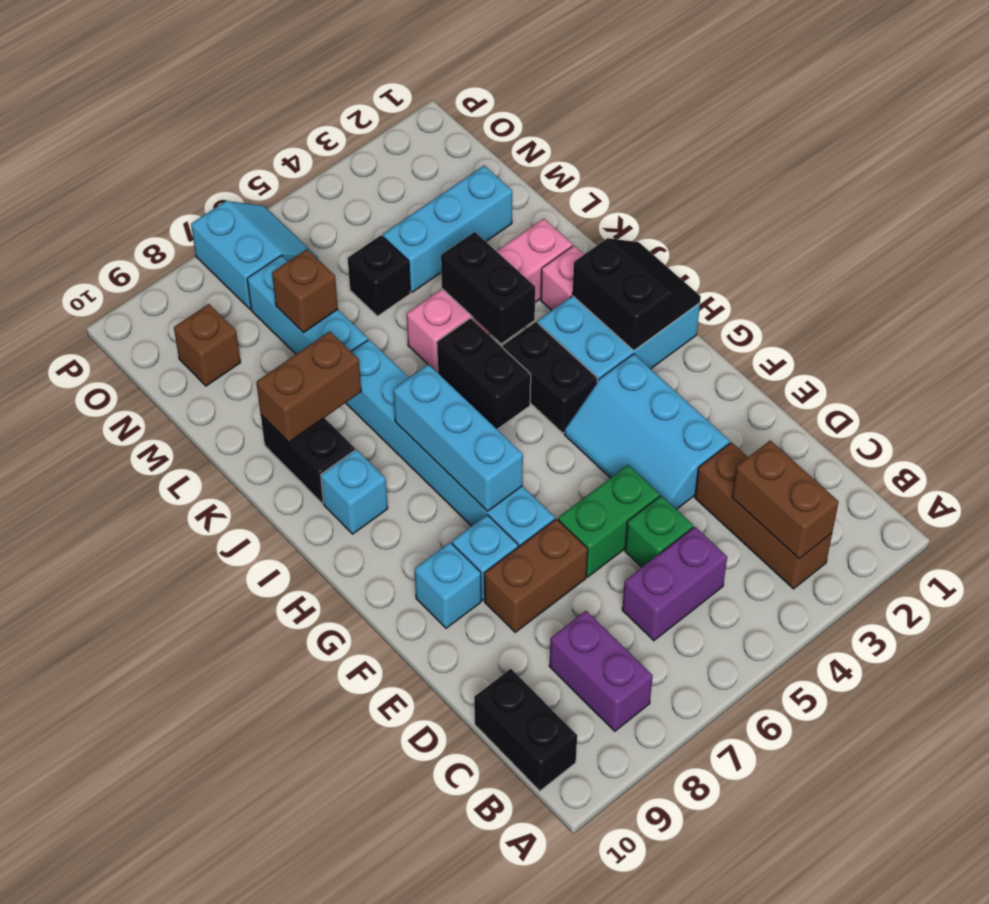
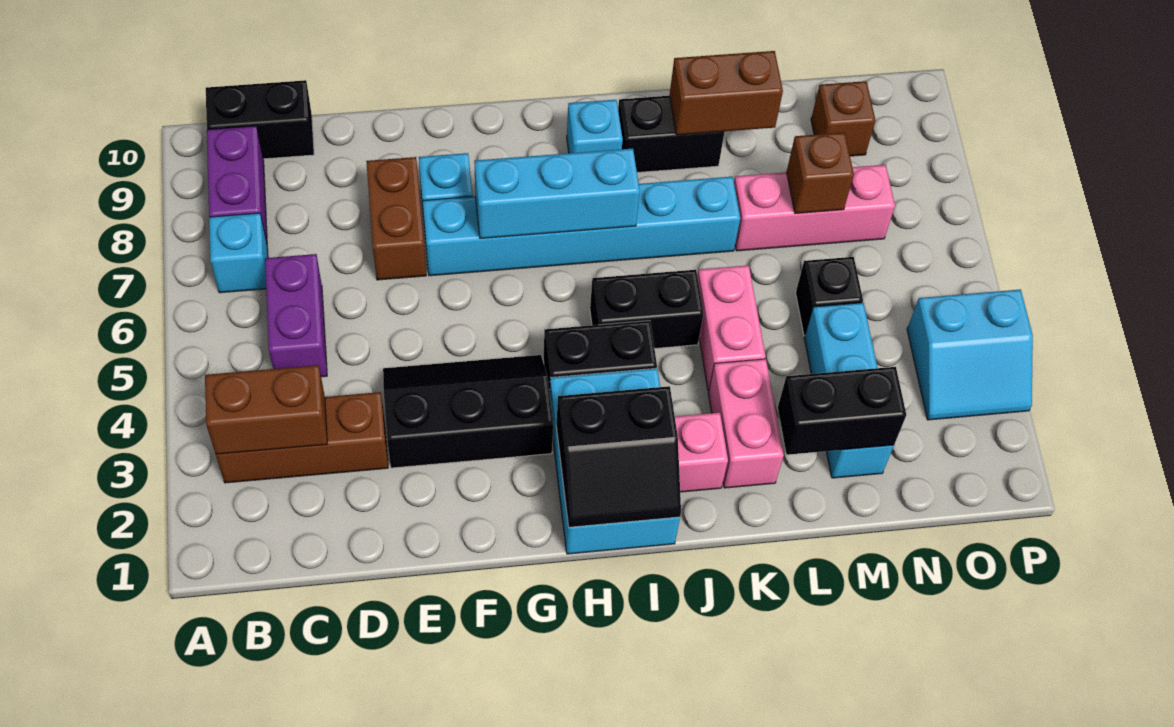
purple brick B8:C8 level 1 -> purple brick B8:B9 level 1
green brick D5 level 1 -> none
cyan slope E3:G4 level 1 top 3 -> black slope E3:G4 level 1 top 3
green brick E5:E6 level 1 -> none
cyan brick F9 level 1 -> cyan brick B7 level 1
black brick J4:K4 level 2 -> black brick L2:M2 level 2
brown brick K8:K9 level 2 -> brown brick K9:L9 level 2
cyan brick L7:N7 level 1 -> pink brick L7:N7 level 1
cyan slope O6:P7 level 1 top 7 -> cyan slope O3:P4 level 1 top 4

